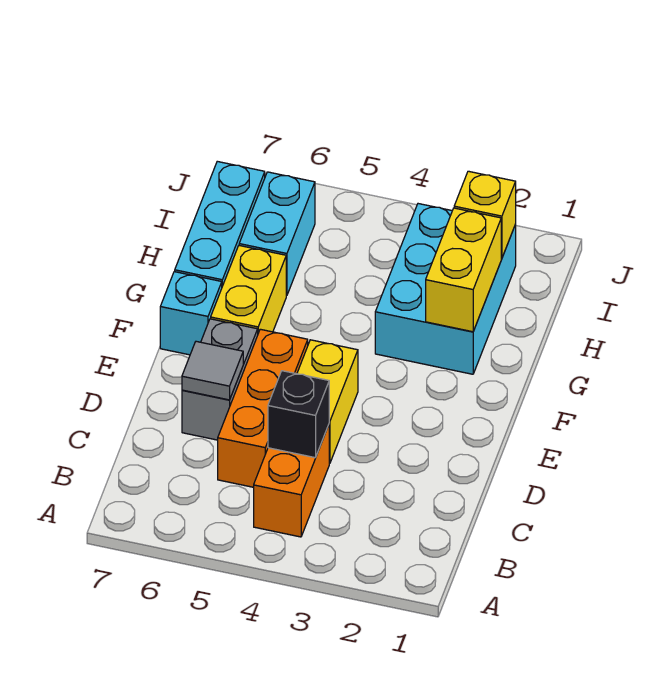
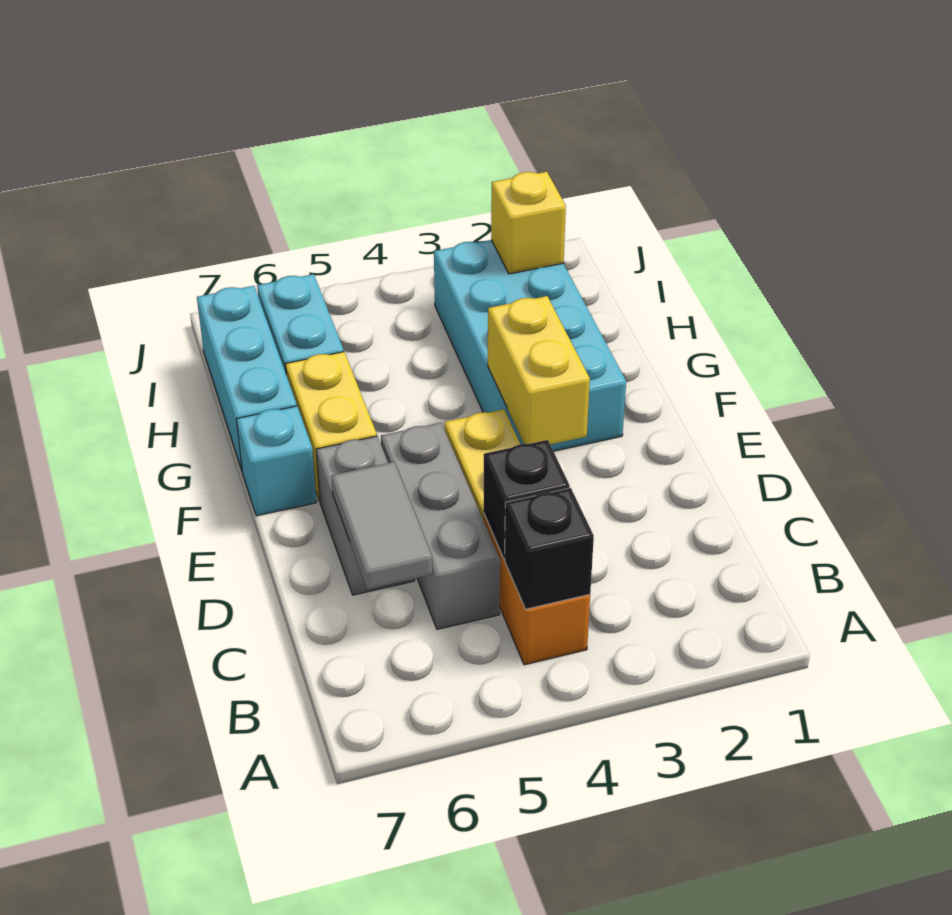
none -> black brick B4 level 2
orange brick C5:E5 level 1 -> grey brick C5:E5 level 1
grey tile D6 level 2 -> grey tile C6:D6 level 2
cyan brick G2:I3 level 1 -> cyan brick F2:I3 level 1
yellow brick G2:H2 level 2 -> yellow brick E3:F3 level 2

